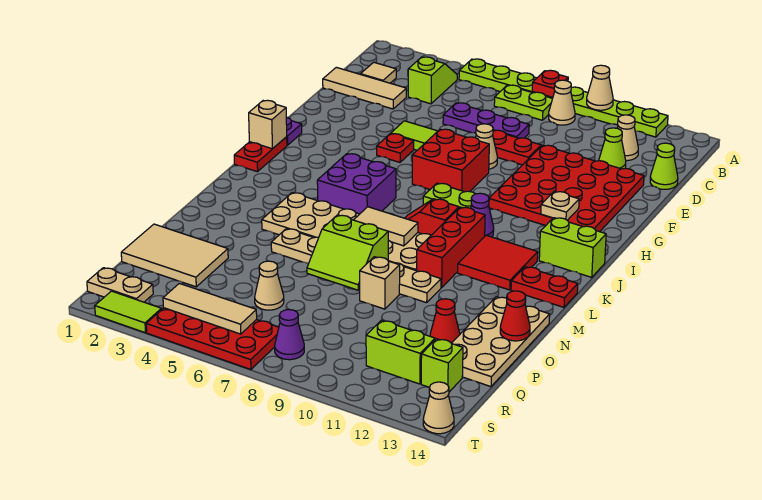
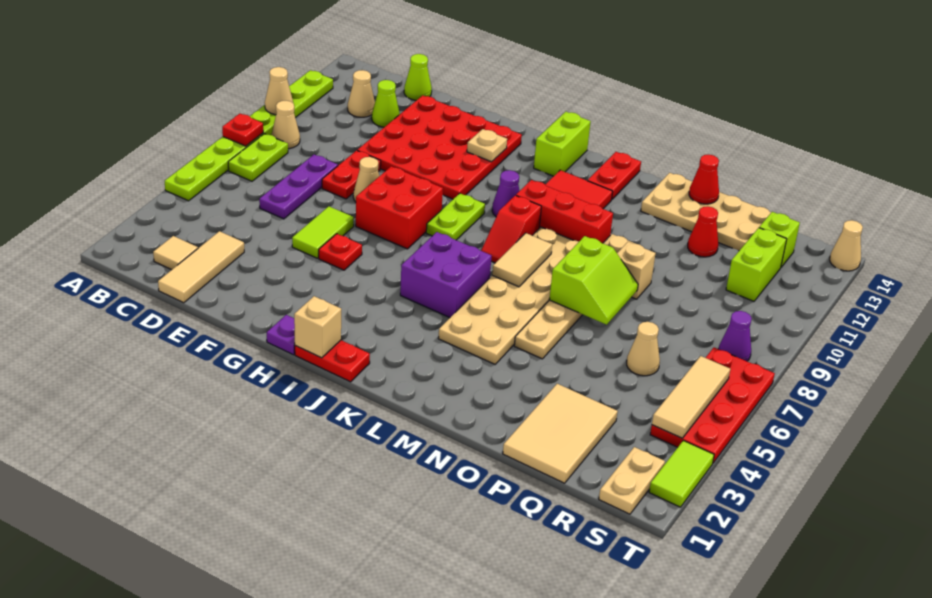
lime slope B4:C4 level 1 top C -> none

